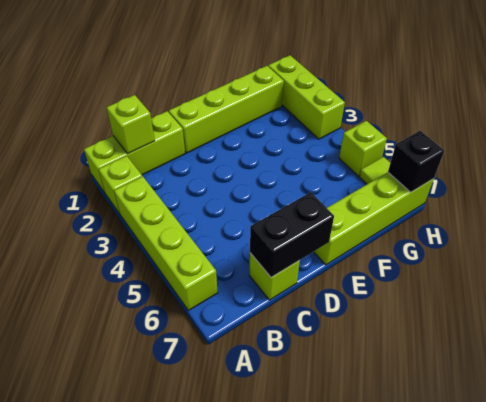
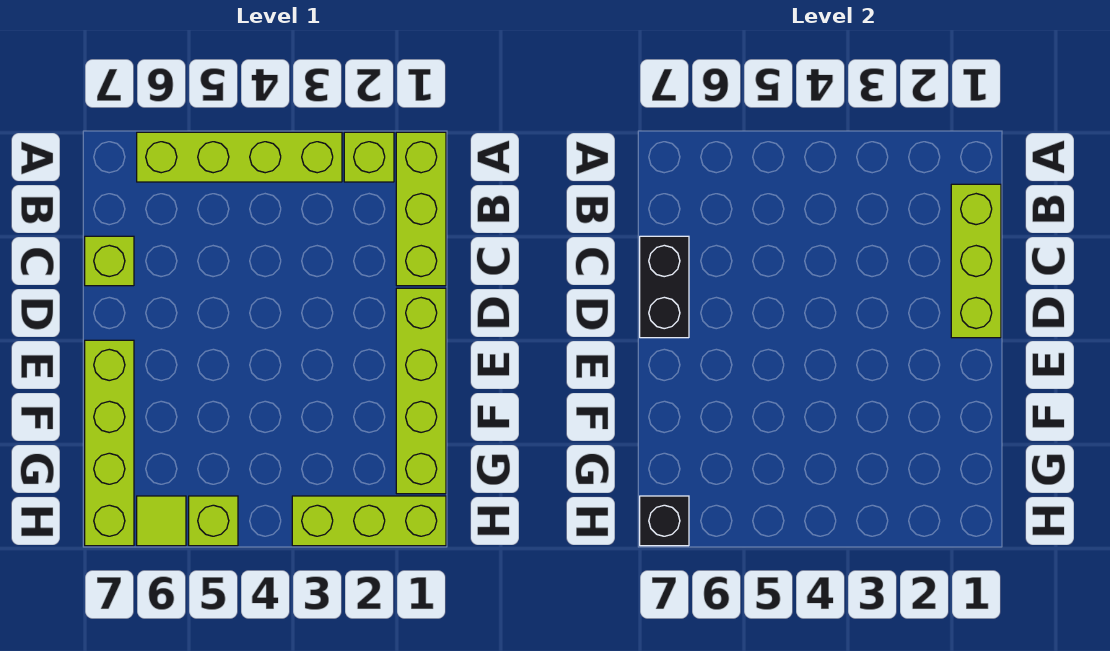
lime brick B1 level 2 -> lime brick B1:D1 level 2

